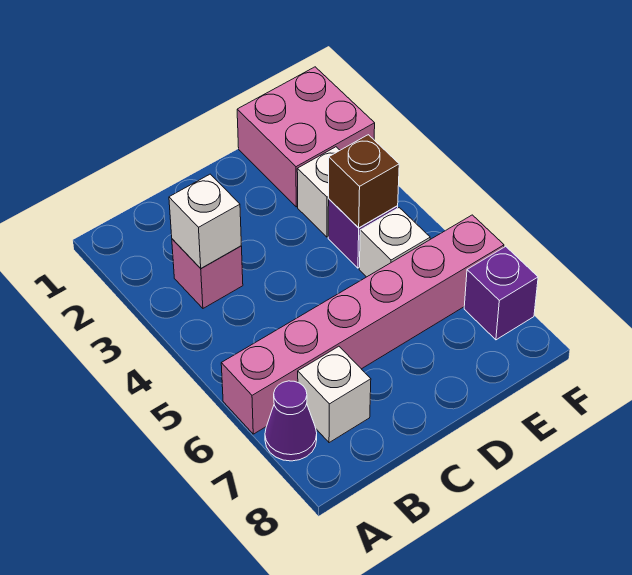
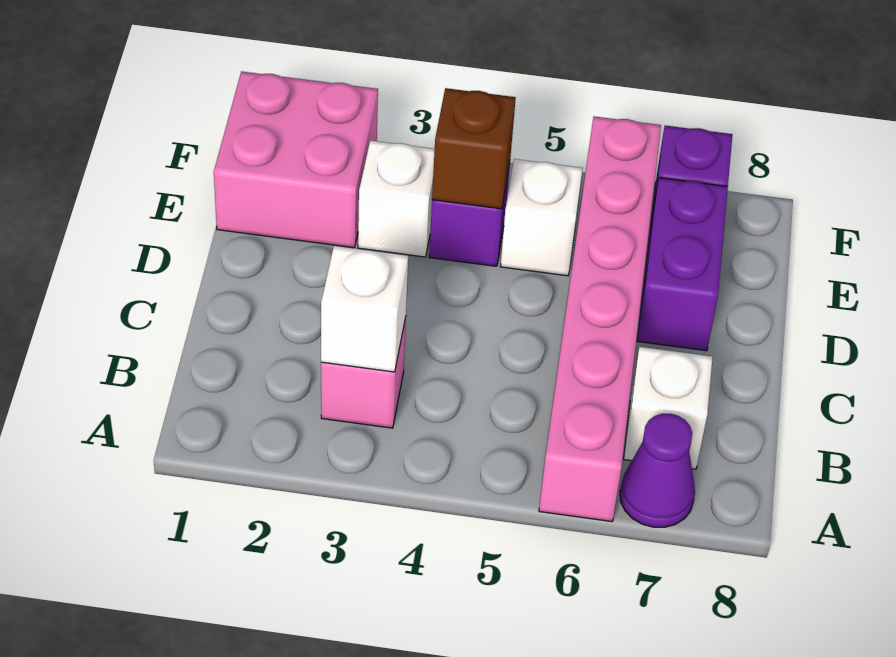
none -> purple brick D7:E7 level 1

